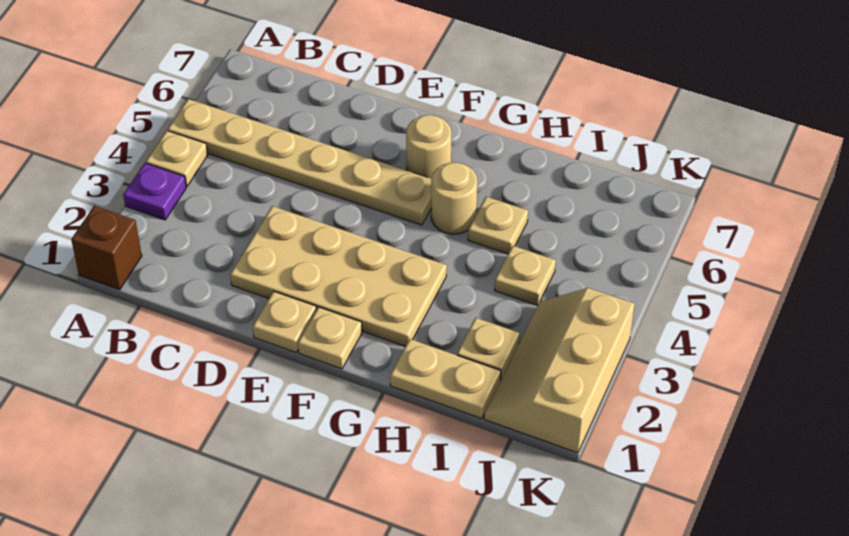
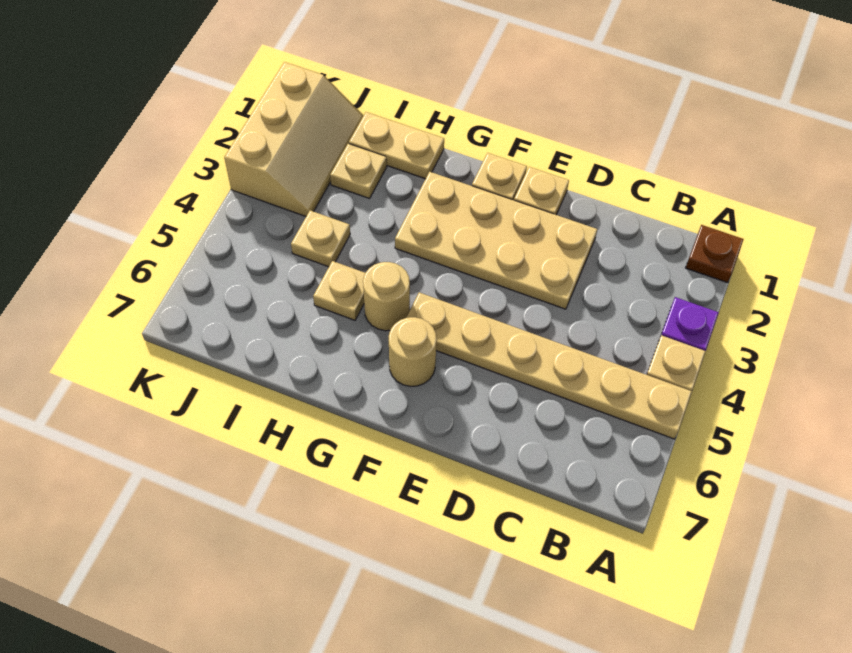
brown brick A1 level 1 -> brown plate A1 level 1

